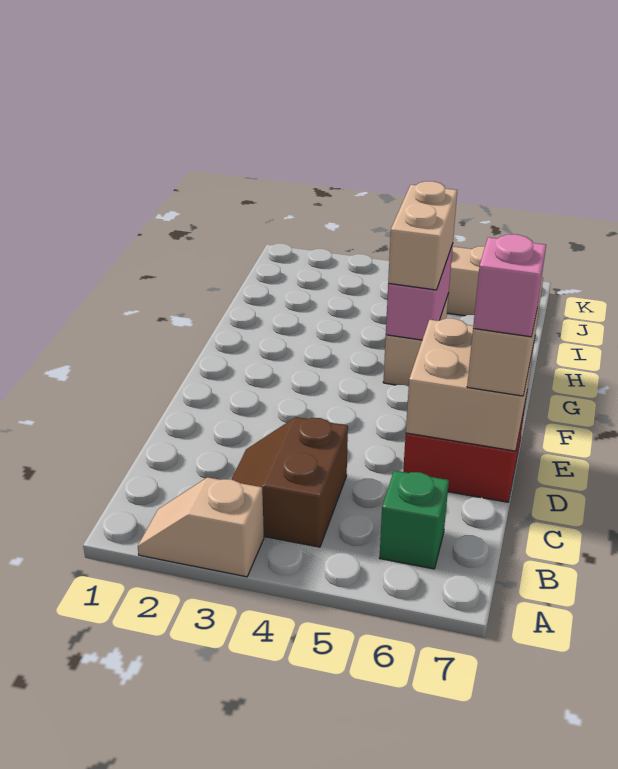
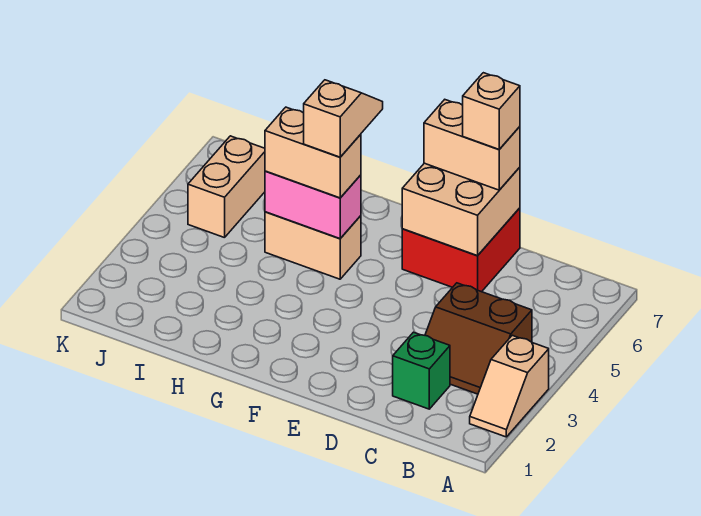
green brick B6 level 1 -> green brick C2 level 1
pink brick D7 level 4 -> tan brick D7 level 4
none -> tan slope G5:G6 level 4 top 5

